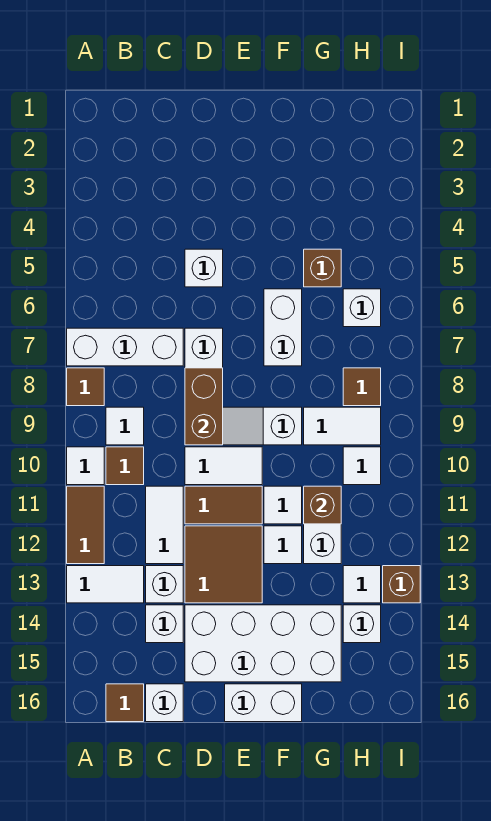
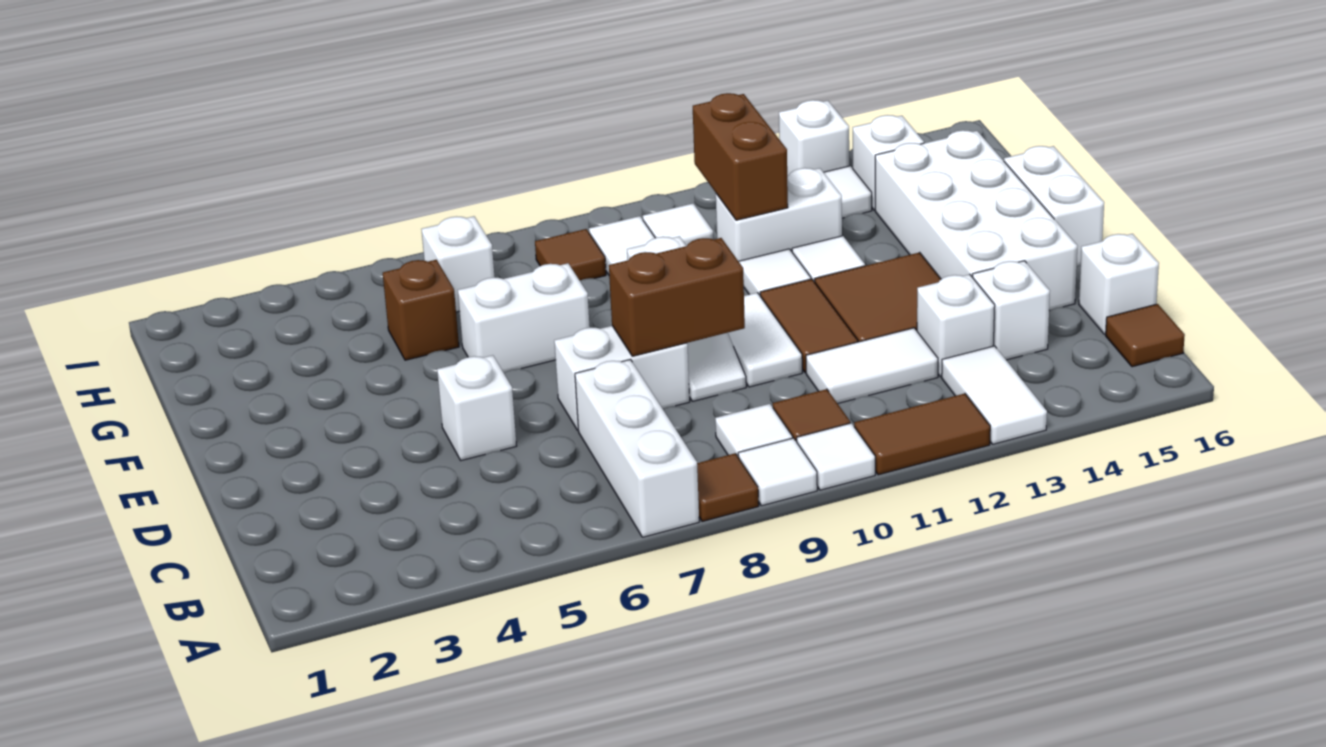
none -> white tile A9 level 1
brown brick G11 level 2 -> brown brick G11:H11 level 2
brown brick I13 level 1 -> white brick I13 level 1

